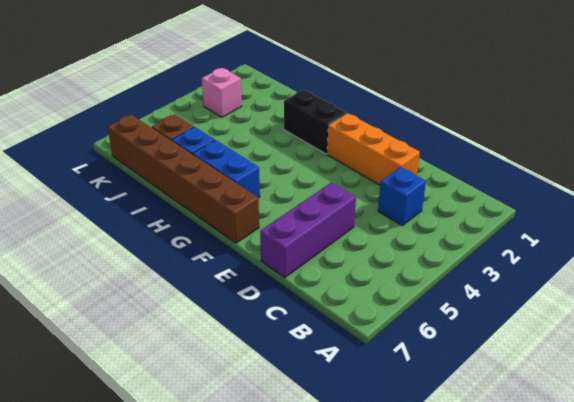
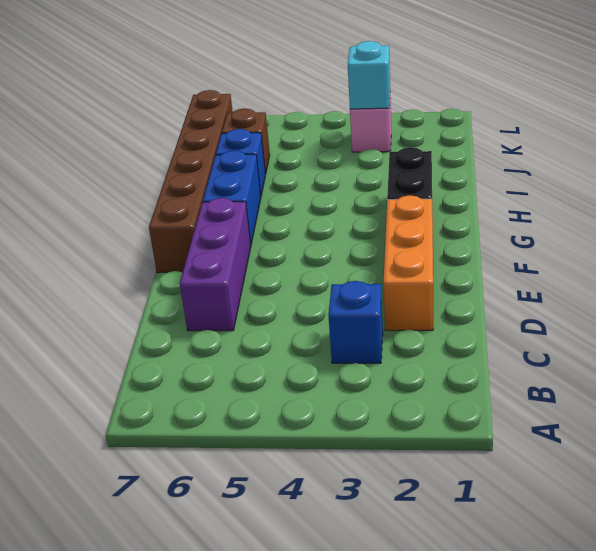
purple brick D5:D7 level 1 -> purple brick D6:F6 level 1
none -> cyan brick K3 level 2

